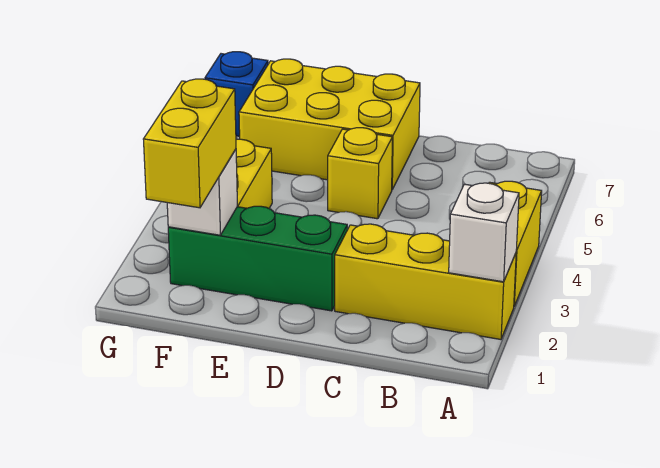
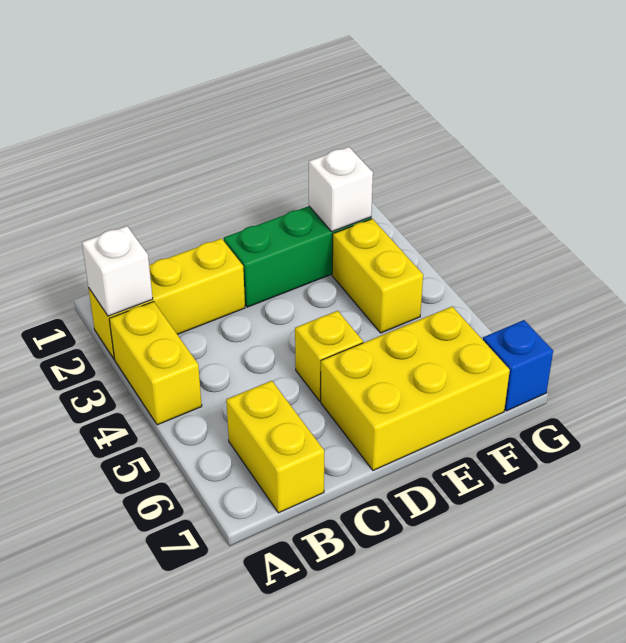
yellow brick F1:F2 level 3 -> yellow brick B6:B7 level 1

